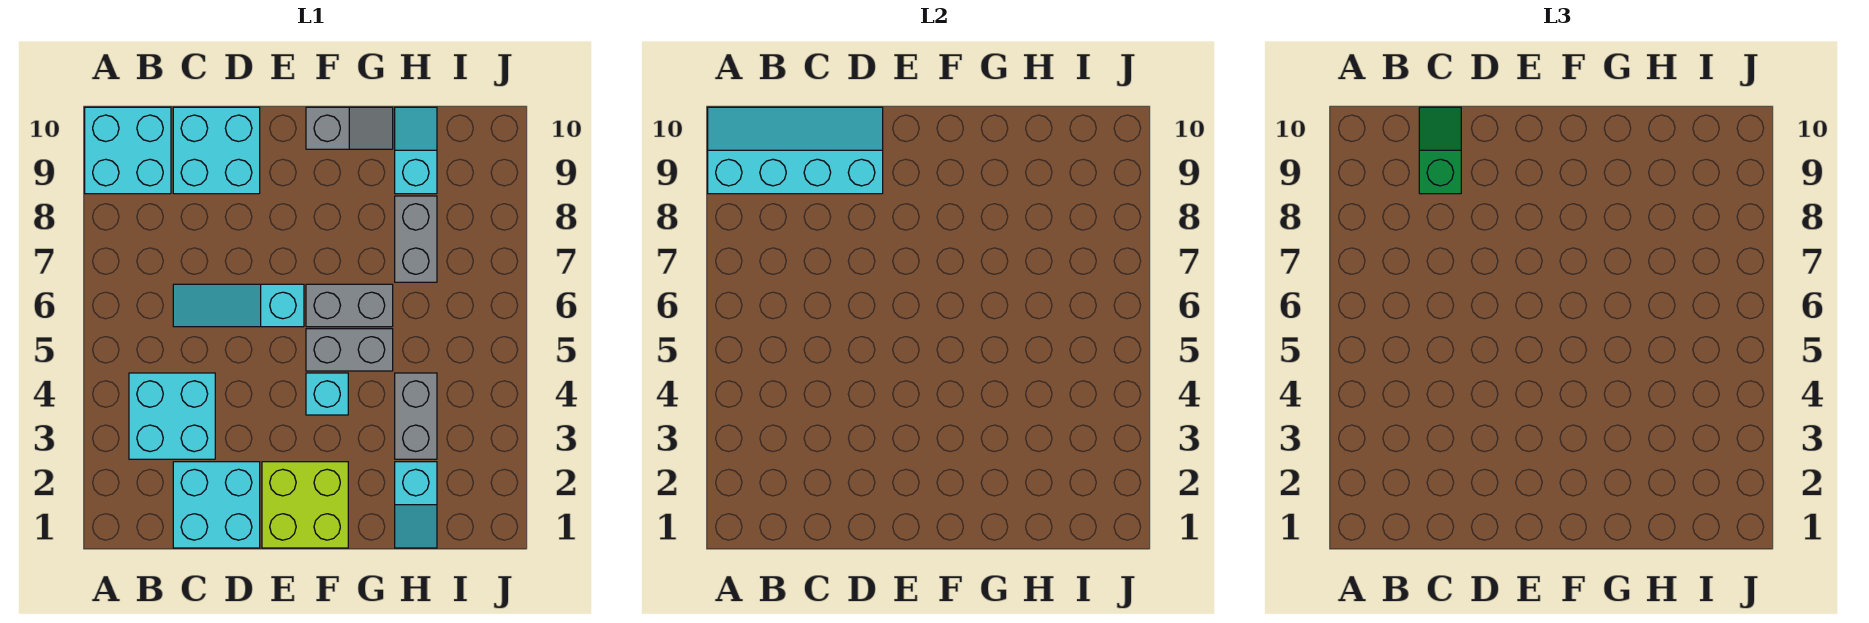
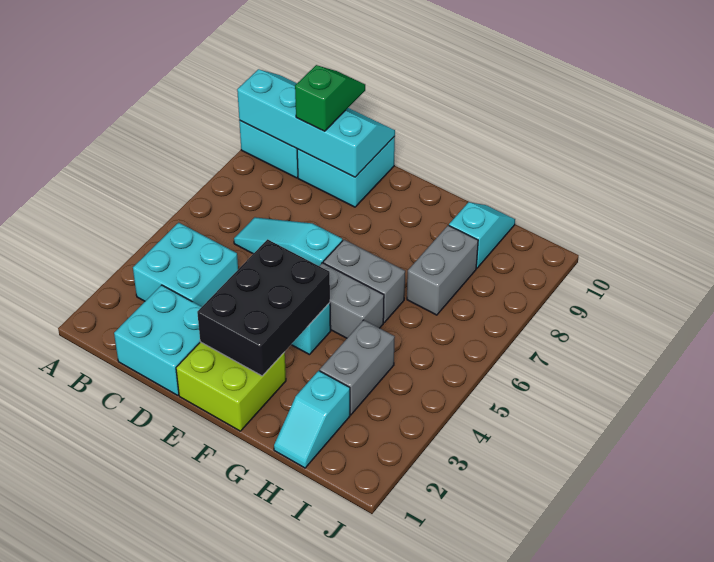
none -> black brick E2:F4 level 2
grey slope F10:G10 level 1 top F -> none

